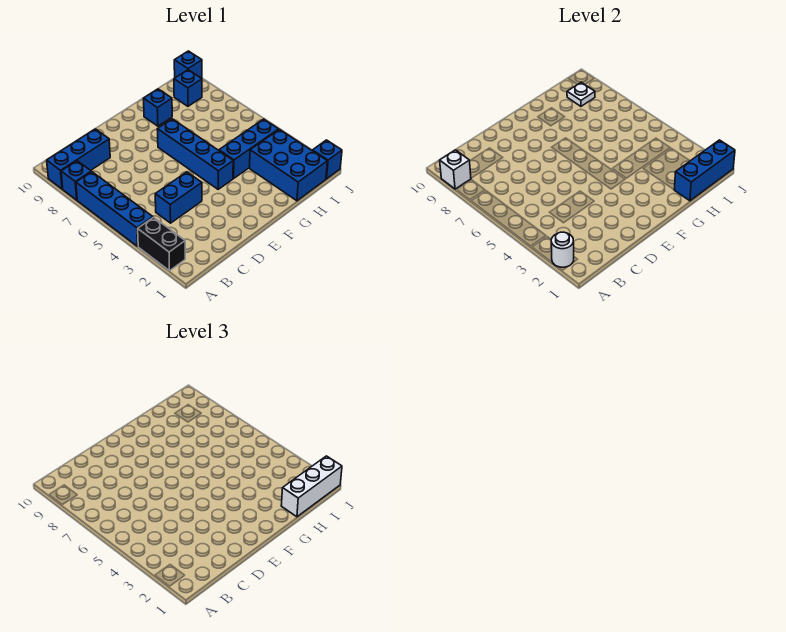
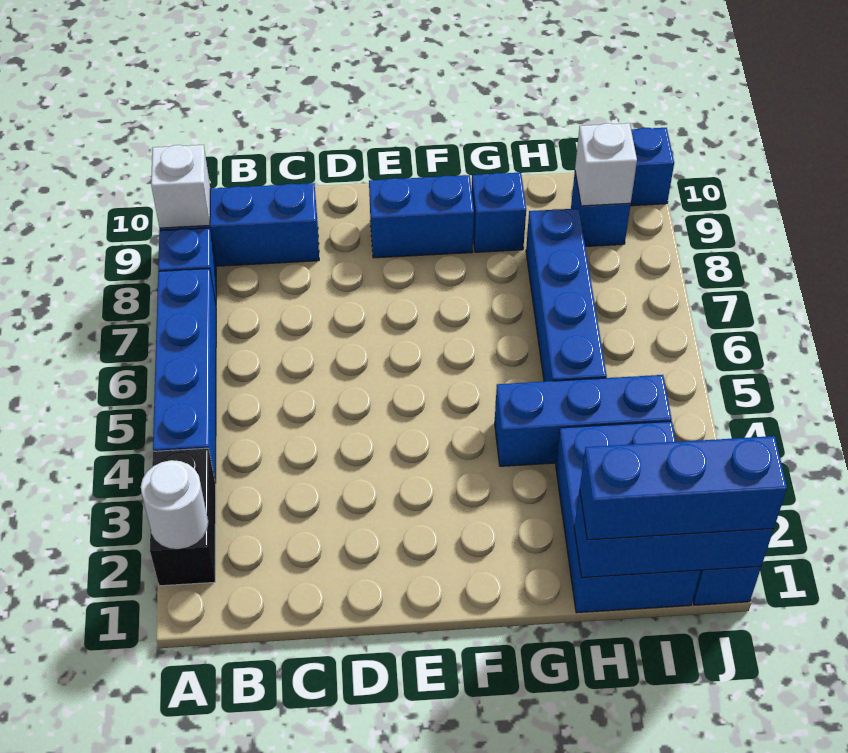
blue brick C4:D4 level 1 -> blue brick E9:F9 level 1
blue brick F4:F7 level 1 -> blue brick H5:H8 level 1
white brick H1:J1 level 3 -> blue brick H1:J1 level 3
white plate I9 level 2 -> white brick I9 level 2

